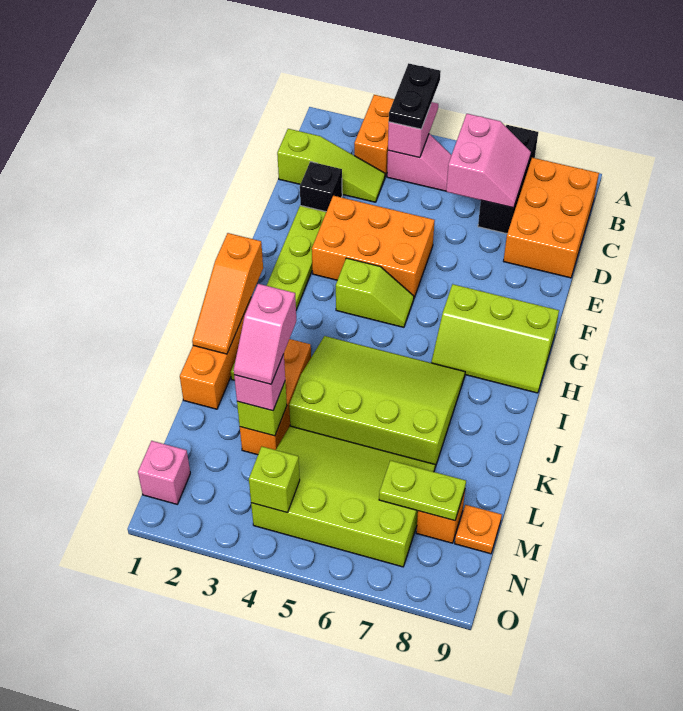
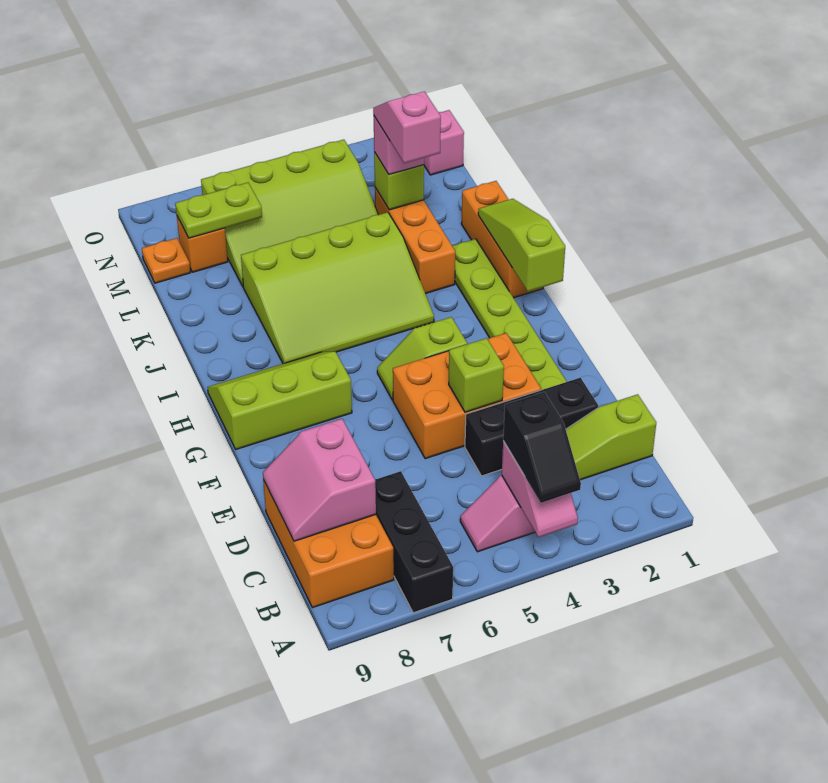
orange brick A3:B3 level 1 -> none
black plate A4:B4 level 3 -> black slope A4:B4 level 3 top B
pink slope B6:C7 level 2 top 6 -> pink slope C8:D9 level 2 top 8
black brick D2 level 1 -> black brick D2:D4 level 1
orange slope H1:J1 level 2 top H -> lime slope H1:J1 level 2 top H
lime brick N4 level 2 -> lime brick E4 level 2

